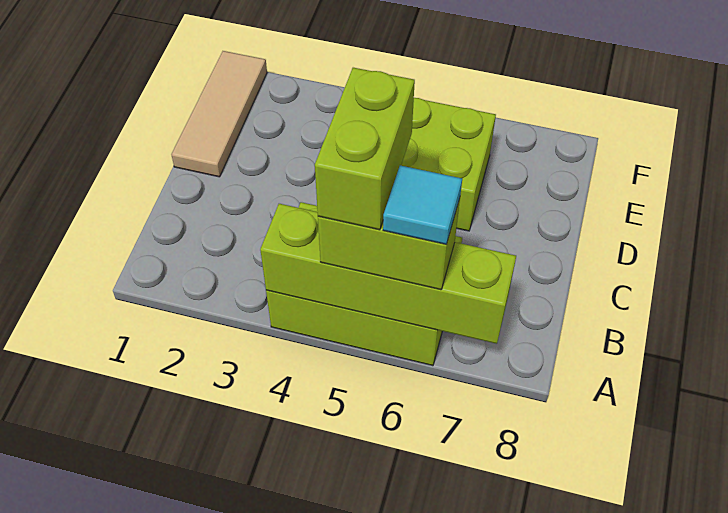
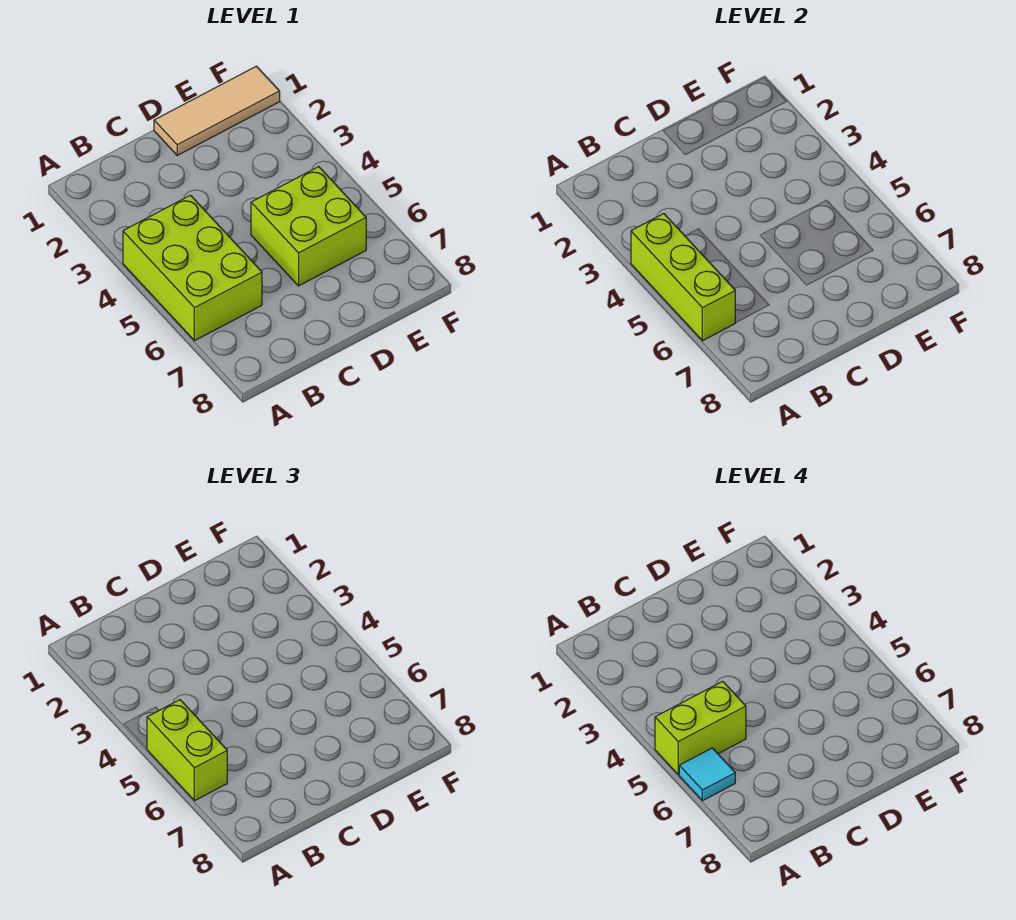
lime brick A4:A7 level 2 -> lime brick A4:A6 level 2

